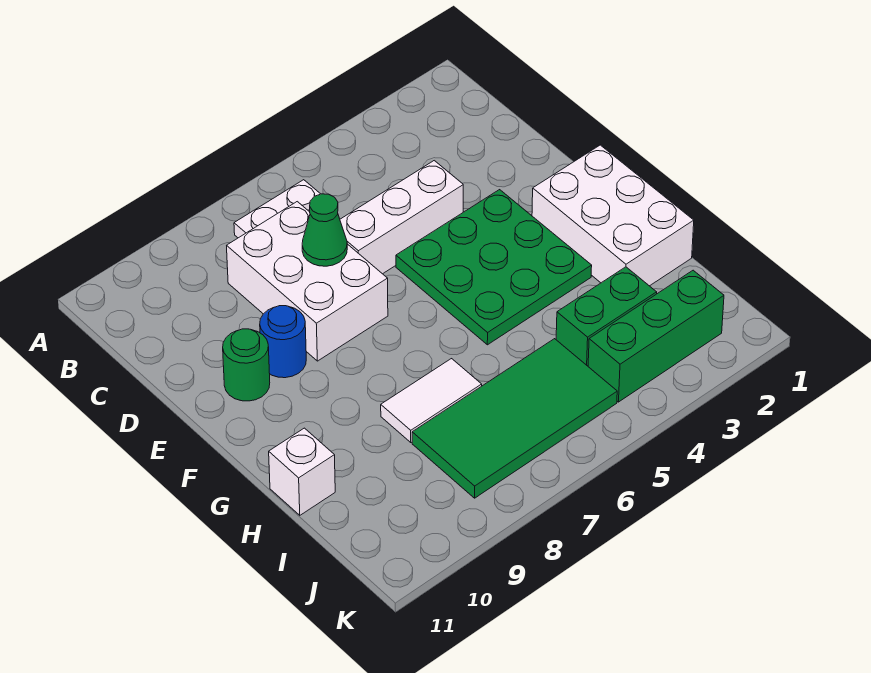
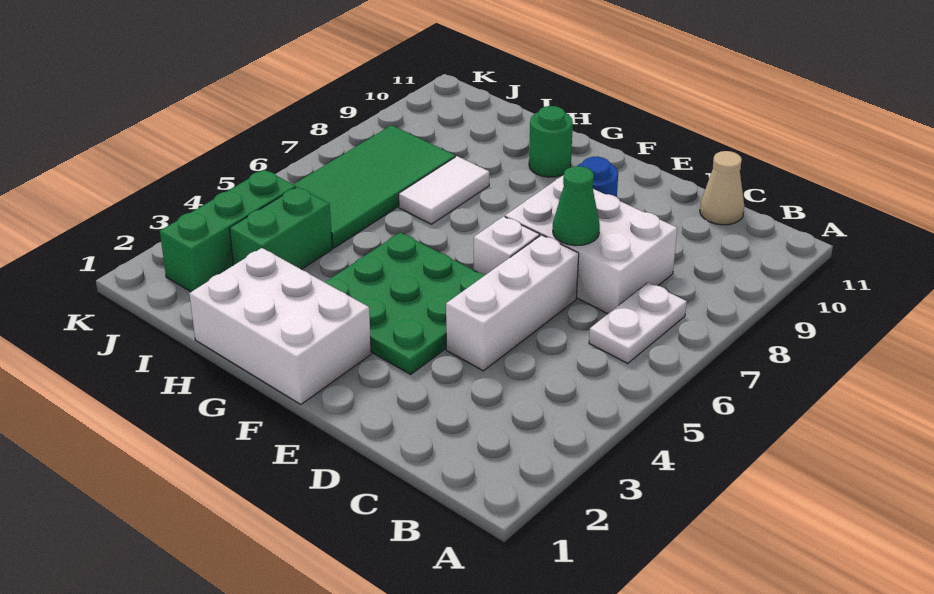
none -> tan cone C11 level 1
green round brick E10 level 1 -> green round brick G10 level 1
white brick H11 level 1 -> white brick E6 level 1

